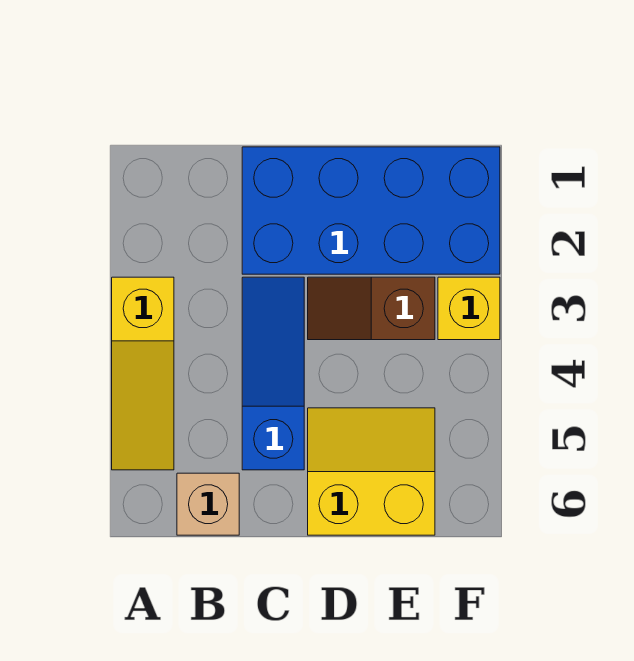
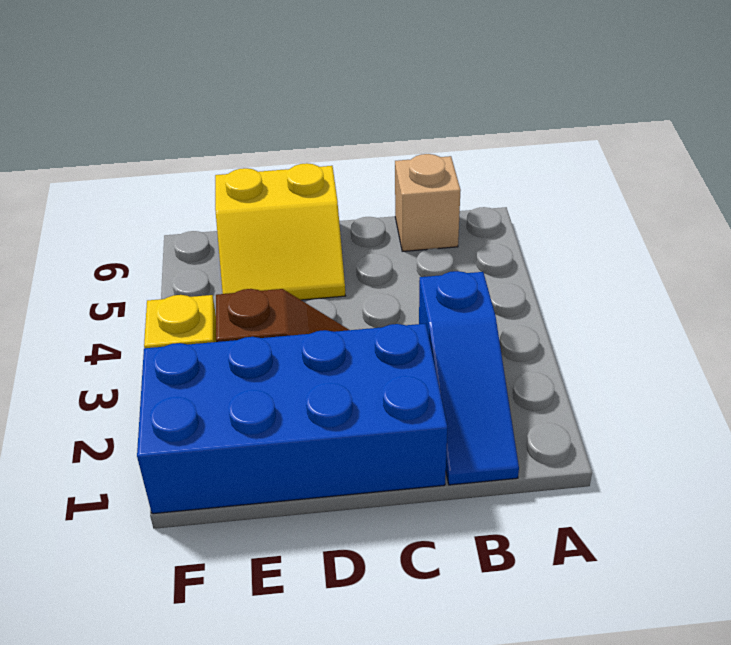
yellow slope A3:A5 level 1 top 3 -> none
blue slope C3:C5 level 1 top 5 -> blue slope B1:B3 level 1 top 3

